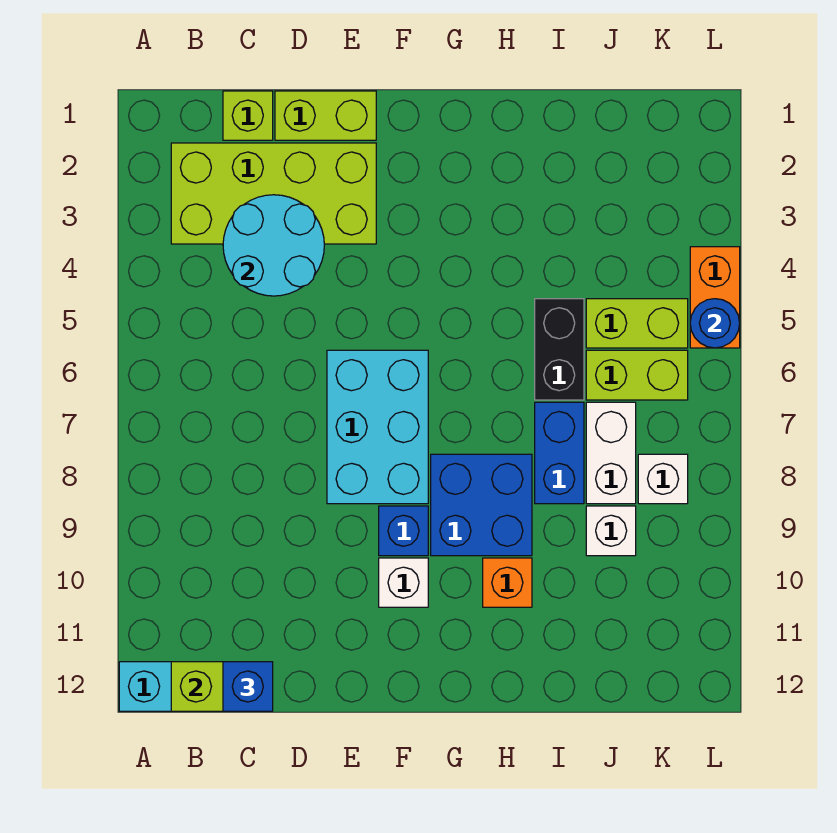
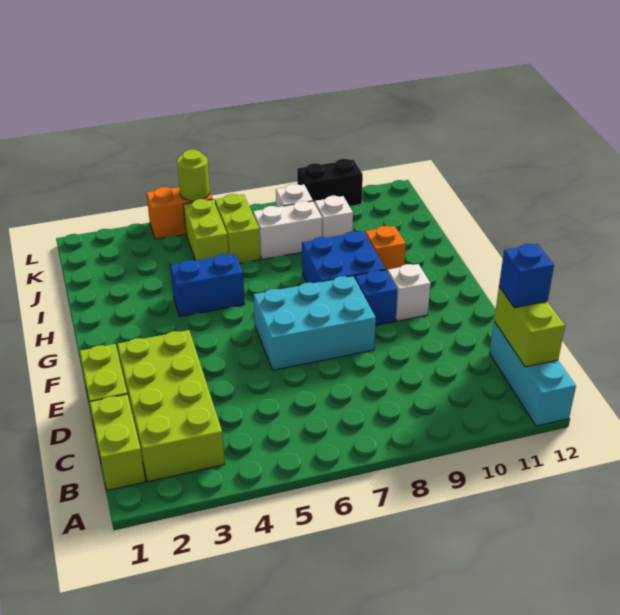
lime brick C1 level 1 -> lime brick B1:C1 level 1
cyan round brick C3:D4 level 2 -> none
black brick I5:I6 level 1 -> black brick L9:L10 level 1
blue brick I7:I8 level 1 -> blue brick H4:H5 level 1
blue round brick L5 level 2 -> lime round brick L5 level 2

